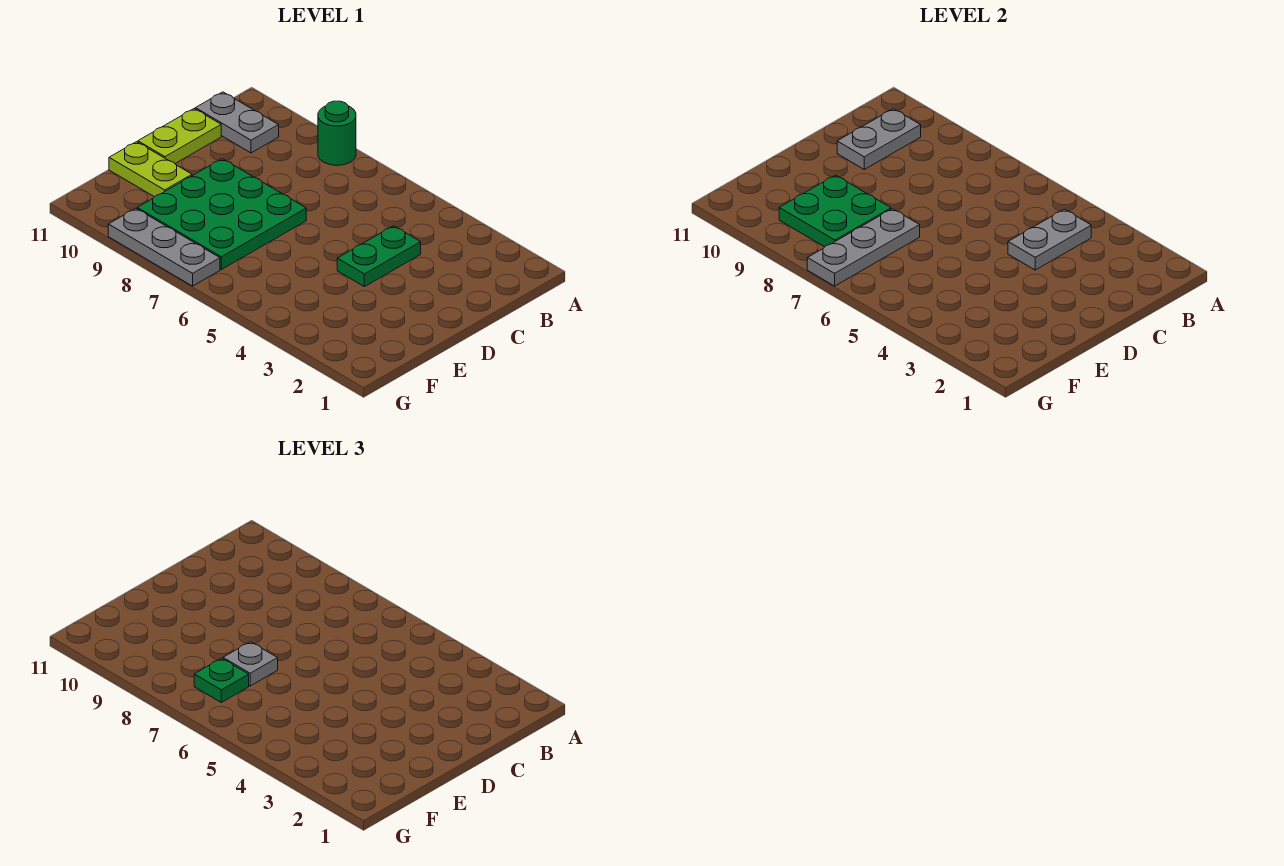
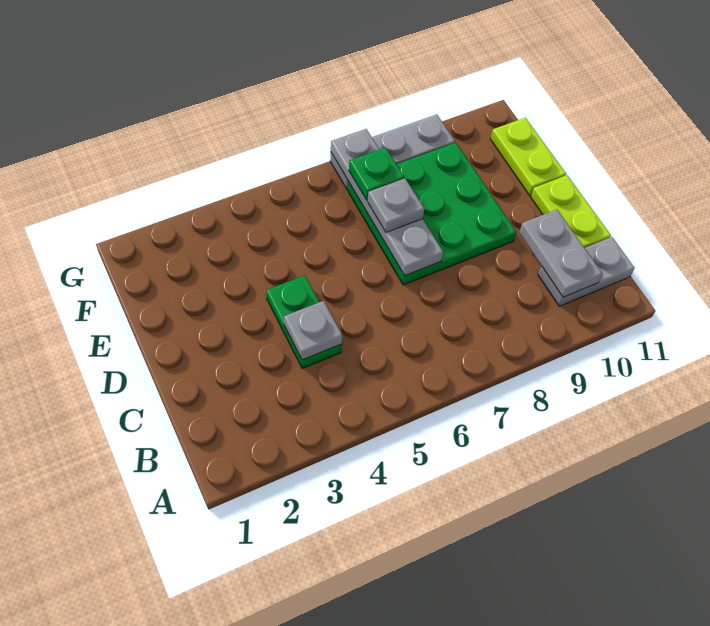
green round brick A8 level 1 -> none
grey plate B4:C4 level 2 -> grey plate C4 level 2
grey plate E7:G7 level 2 -> grey plate D7:G7 level 2
green plate E8:F9 level 2 -> none
lime plate E10:E11 level 1 -> lime plate E11:F11 level 1

